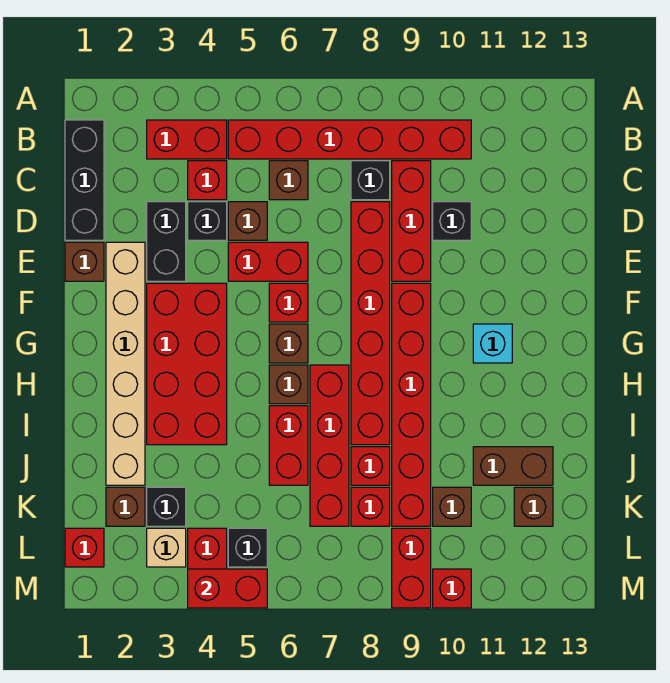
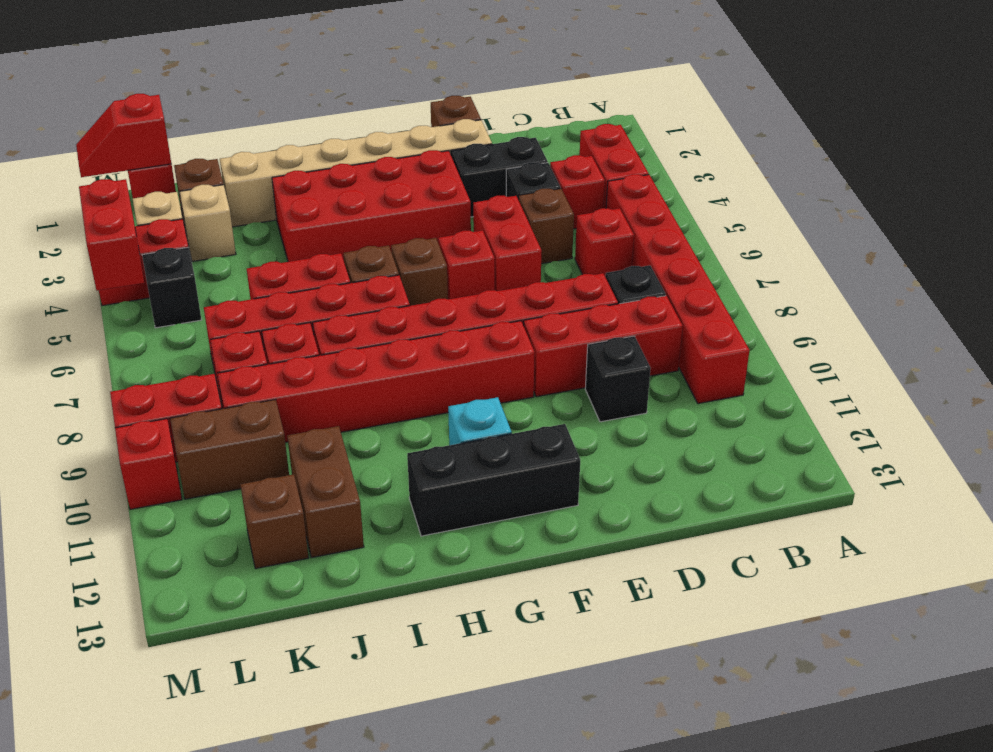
black brick B1:D1 level 1 -> black brick F12:H12 level 1
brown brick C6 level 1 -> red brick C6 level 1
black brick K3 level 1 -> tan brick K3 level 1
brown brick K10 level 1 -> brown brick K10:L10 level 1
none -> red slope L1:M1 level 2 top L

